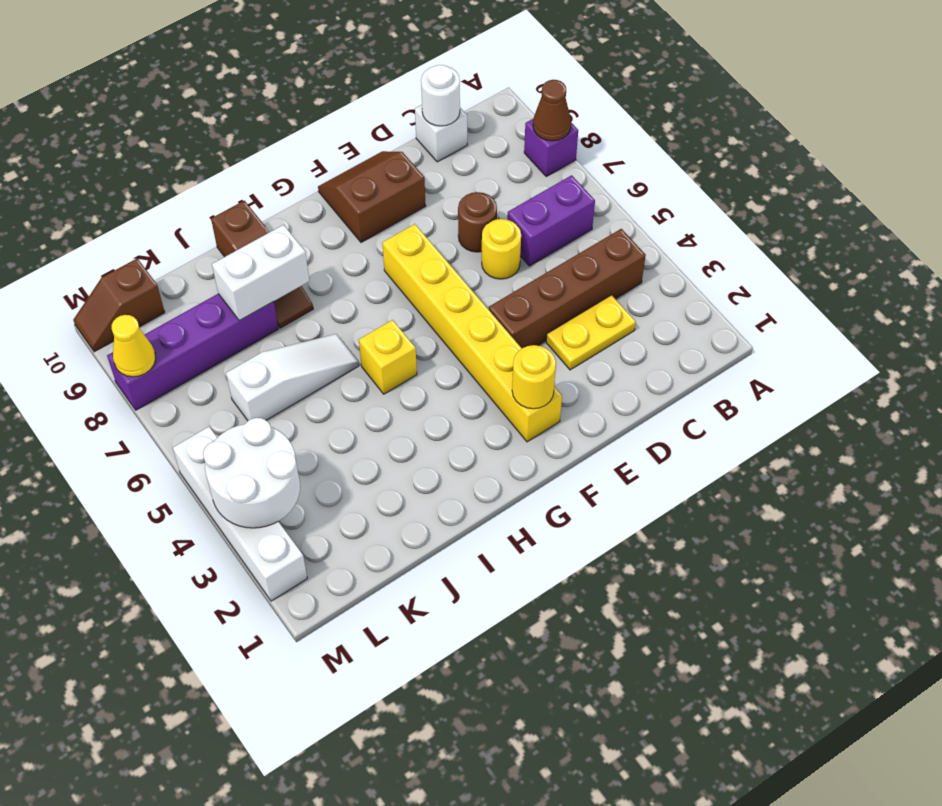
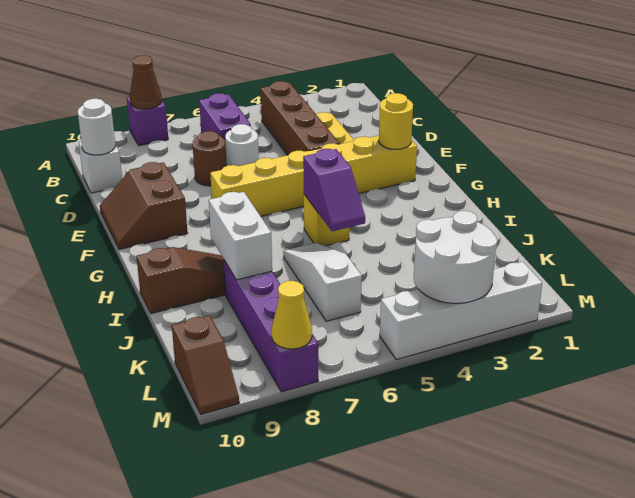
yellow round brick D6 level 1 -> white round brick D6 level 1
none -> purple slope H5:I5 level 2 top H

